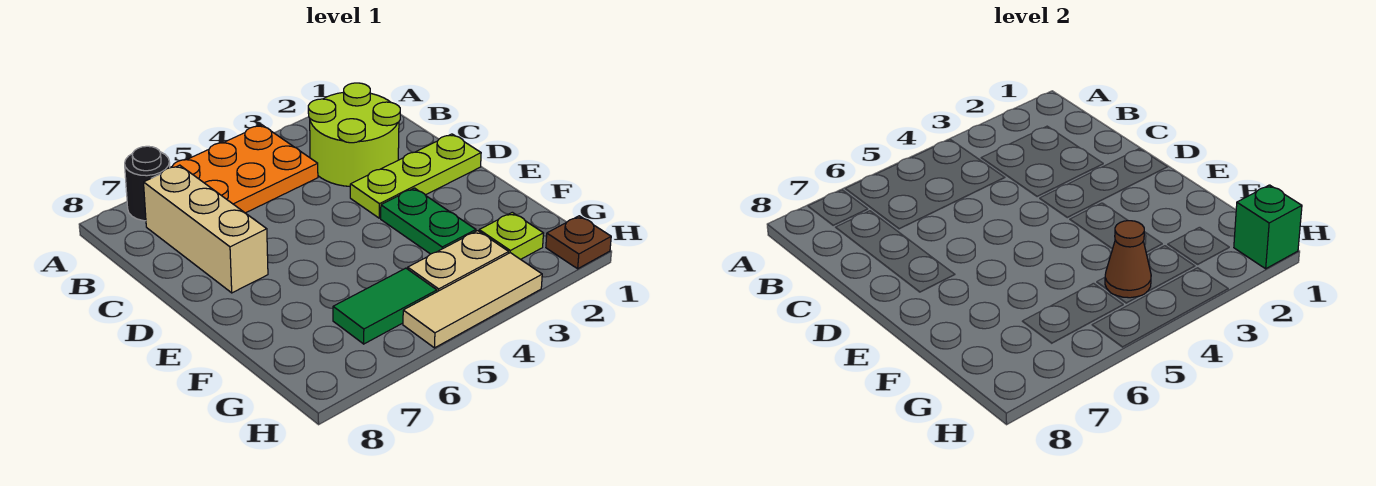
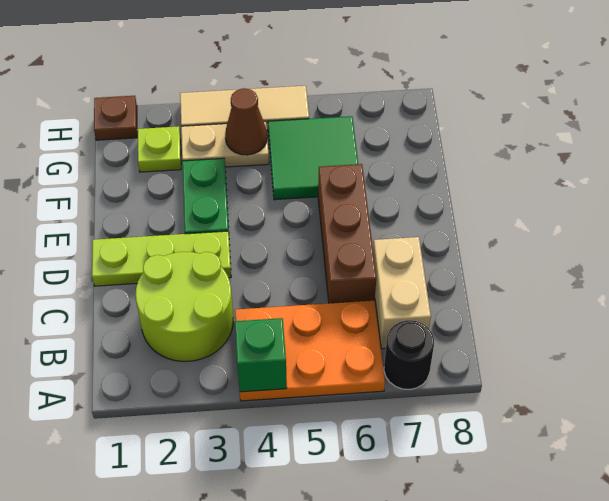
tan brick B7:D7 level 1 -> tan brick B7:C7 level 1
none -> brown brick C6:E6 level 1
green tile G5:G6 level 1 -> green tile F5:G6 level 1
green brick H1 level 2 -> green brick A4 level 2

